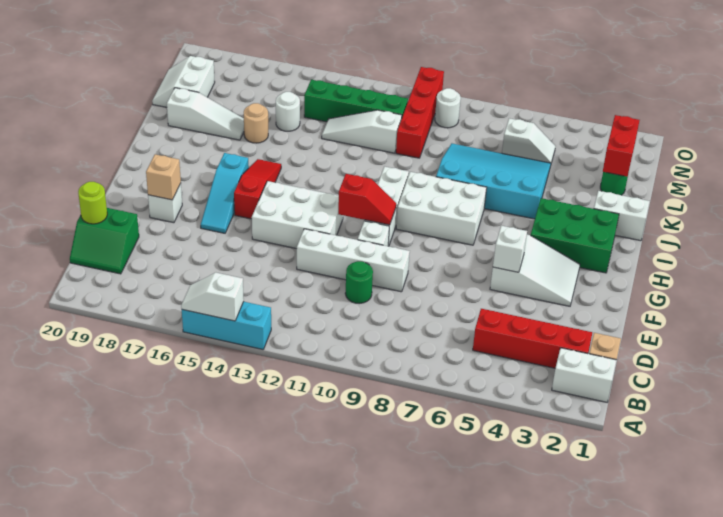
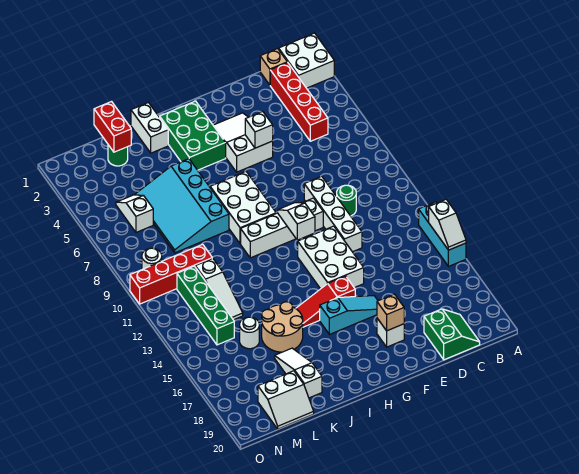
white brick B1:B2 level 1 -> white brick A1:B2 level 1
lime round brick D20 level 2 -> none
red slope G10:G11 level 2 top 11 -> white slope G10:G11 level 2 top 11
tan round brick K16 level 1 -> tan round brick J15:K16 level 1
red brick L2:M2 level 2 -> red brick L1:L2 level 2

